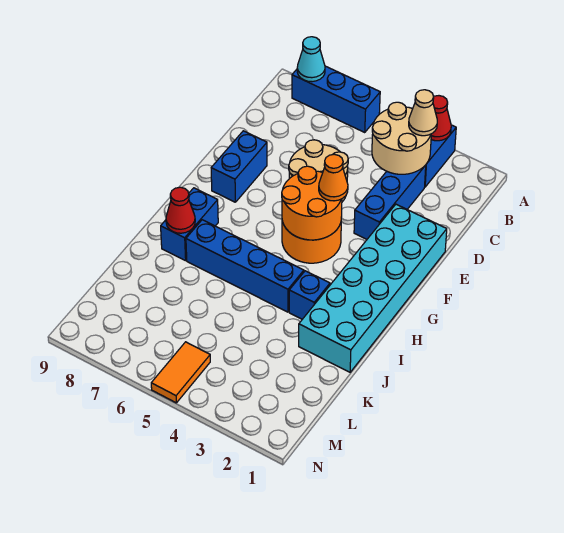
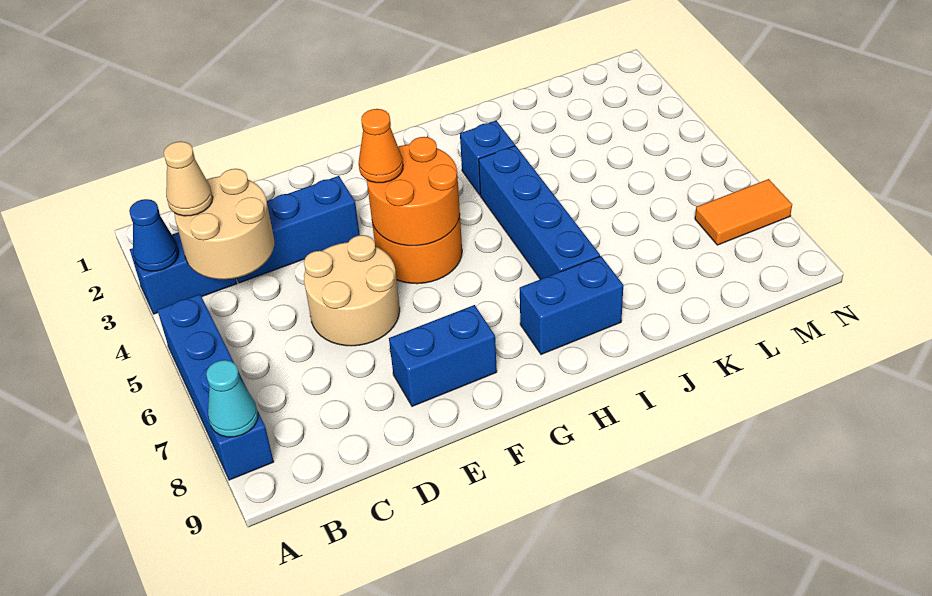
red cone A3 level 2 -> blue cone A3 level 2
blue brick A6:A8 level 1 -> blue brick A5:A8 level 1
cyan brick E1:J2 level 1 -> none
red cone I8 level 2 -> none
orange tile M5:N5 level 1 -> orange tile M7:N7 level 1

